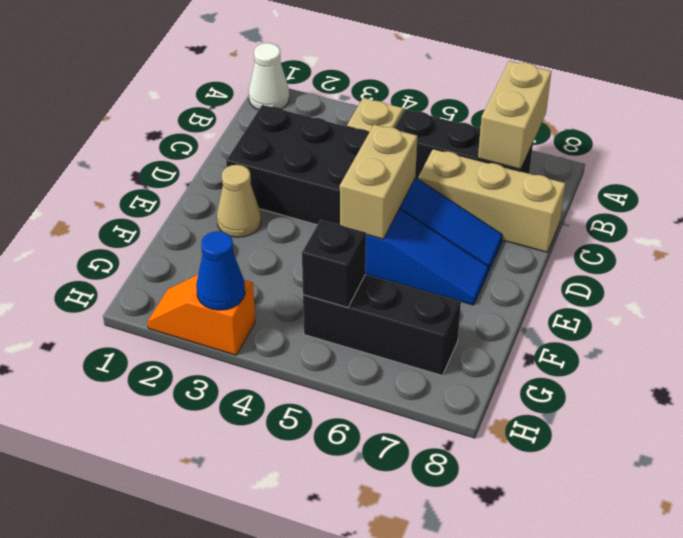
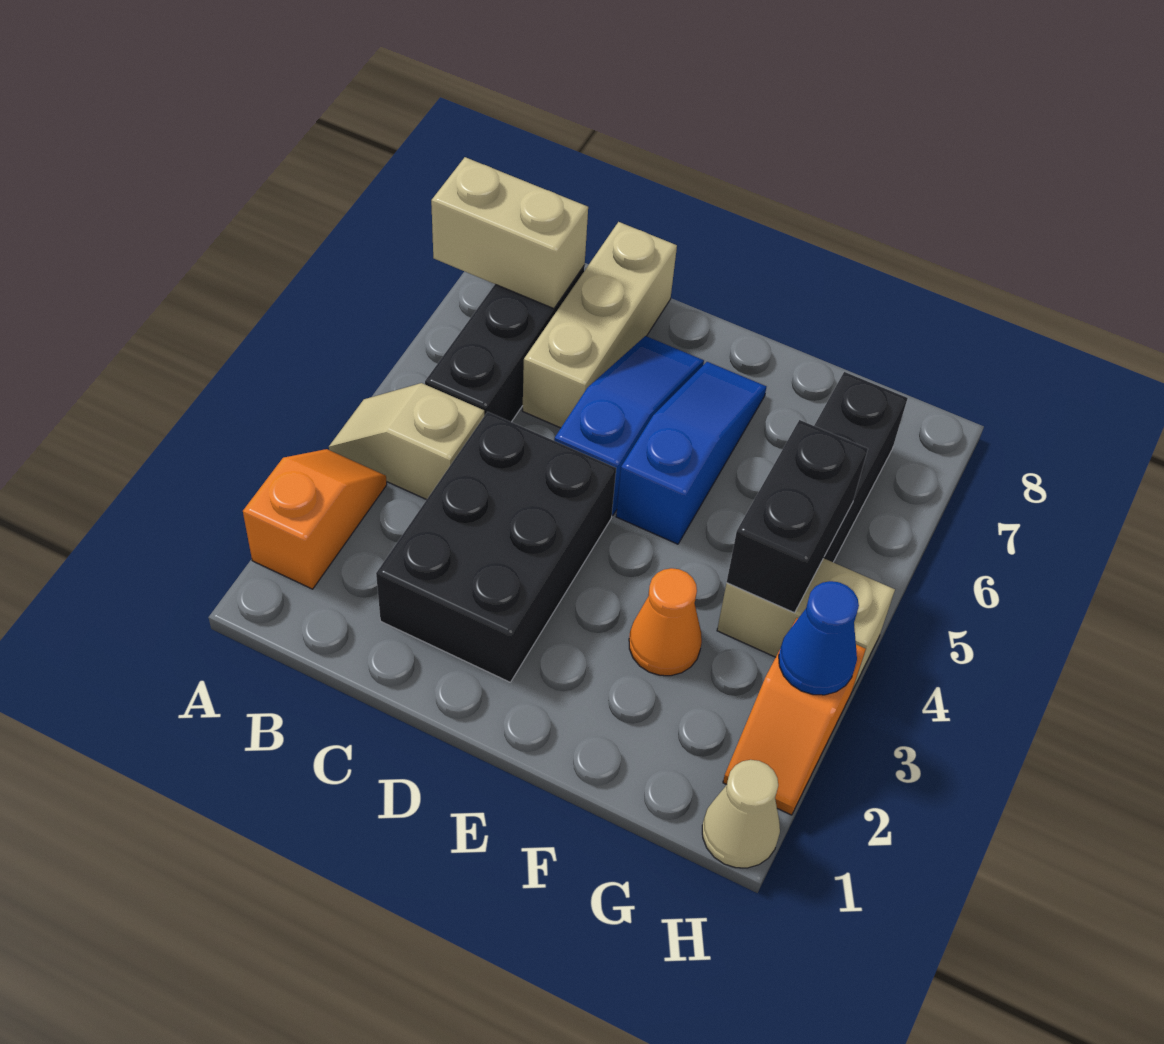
white cone A1 level 1 -> none
none -> orange slope A2:A3 level 1 top 2
tan brick D5:E5 level 2 -> tan brick G4:H4 level 1
tan cone E2 level 1 -> tan cone H1 level 1
none -> orange cone F3 level 1
black brick G5 level 2 -> black brick G4:G5 level 2

